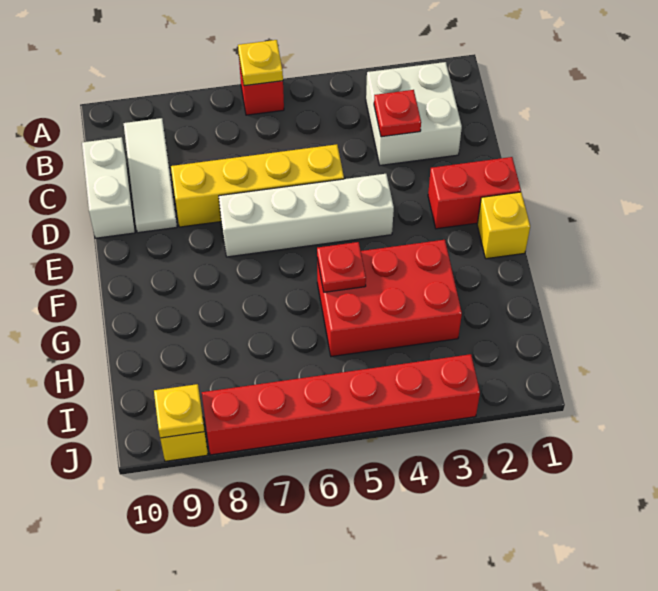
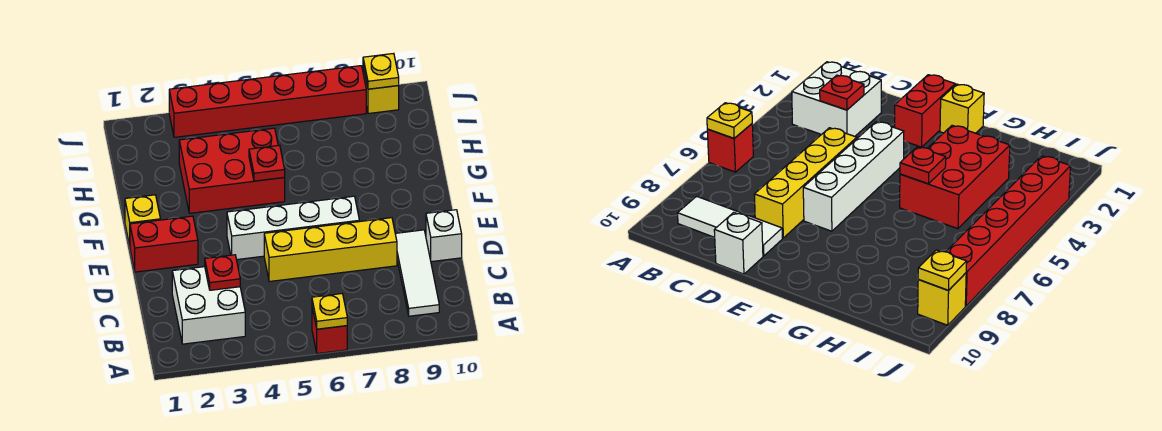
white brick C10:D10 level 1 -> white brick D10 level 1

